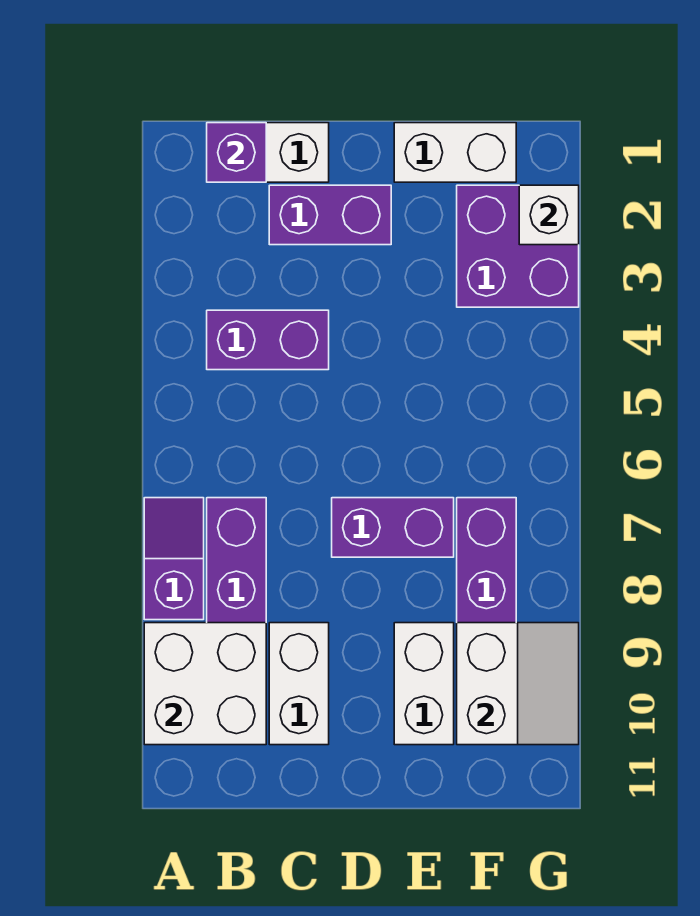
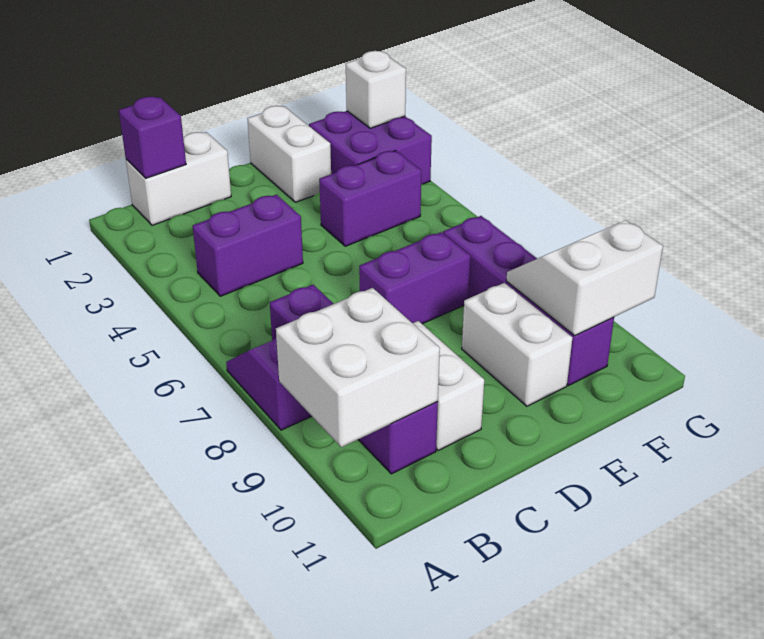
purple brick C2:D2 level 1 -> purple brick E4:F4 level 1
white brick E1:F1 level 1 -> white brick E1:E2 level 1
white slope F9:G10 level 2 top F -> white slope F9:G10 level 2 top 10

